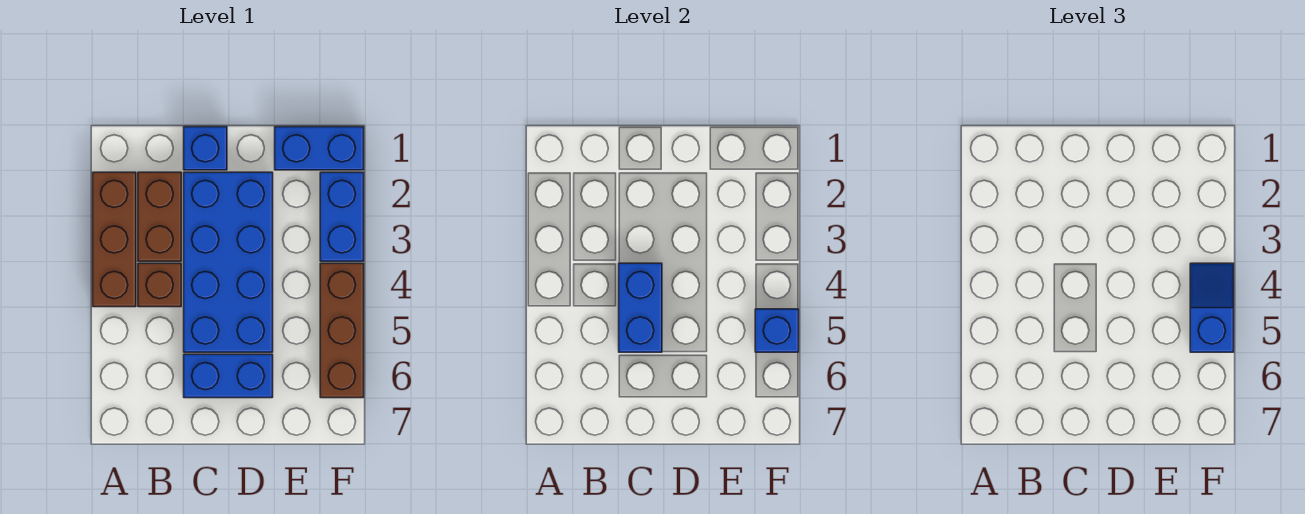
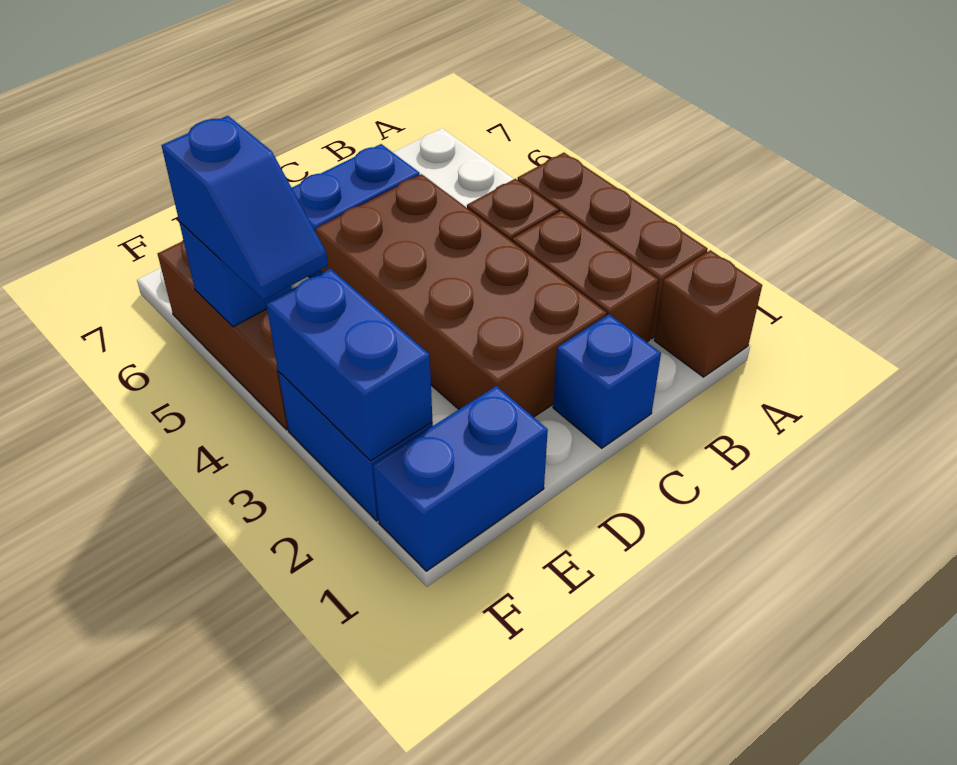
none -> brown brick A1 level 1
blue brick C2:D5 level 1 -> brown brick C2:D5 level 1
blue brick C4:C5 level 2 -> blue brick F2:F3 level 2

